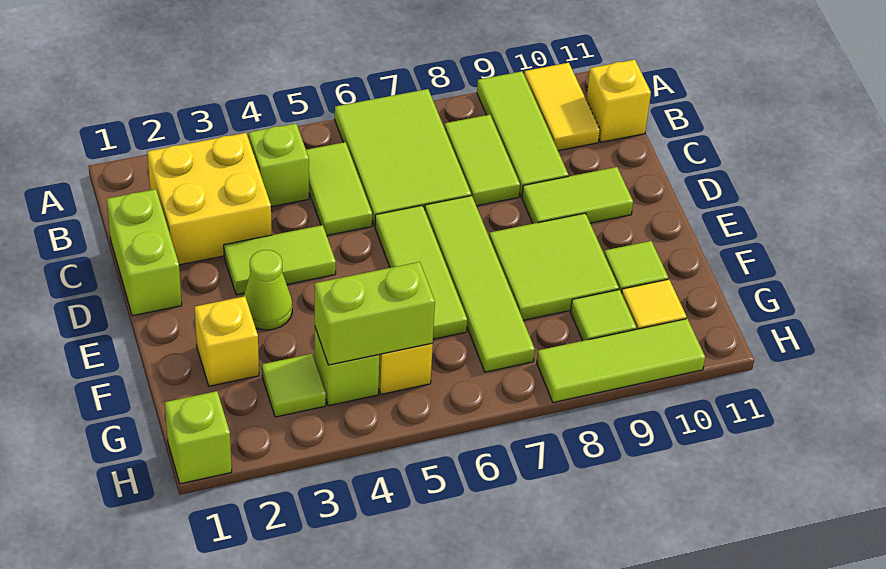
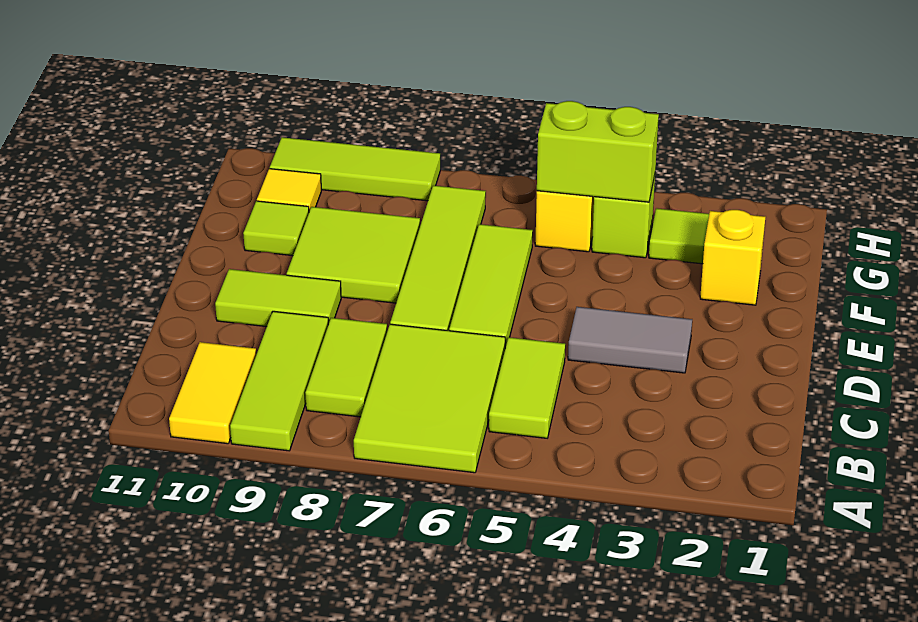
yellow brick B2:C3 level 1 -> none
lime brick B4 level 1 -> none
yellow brick B11 level 1 -> none
lime brick C1:D1 level 1 -> none
lime tile D3:D4 level 1 -> grey tile D3:D4 level 1
lime cone E3 level 1 -> none
lime tile G9 level 1 -> none
lime brick H1 level 1 -> none

